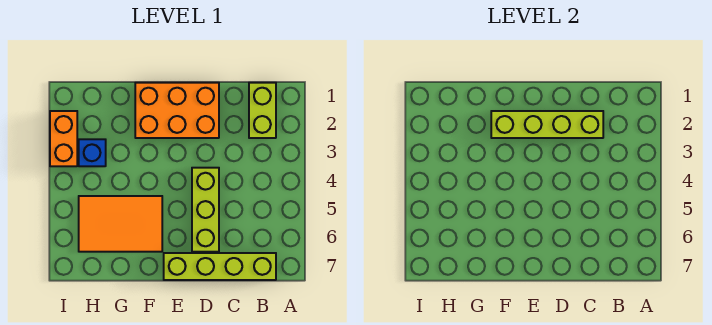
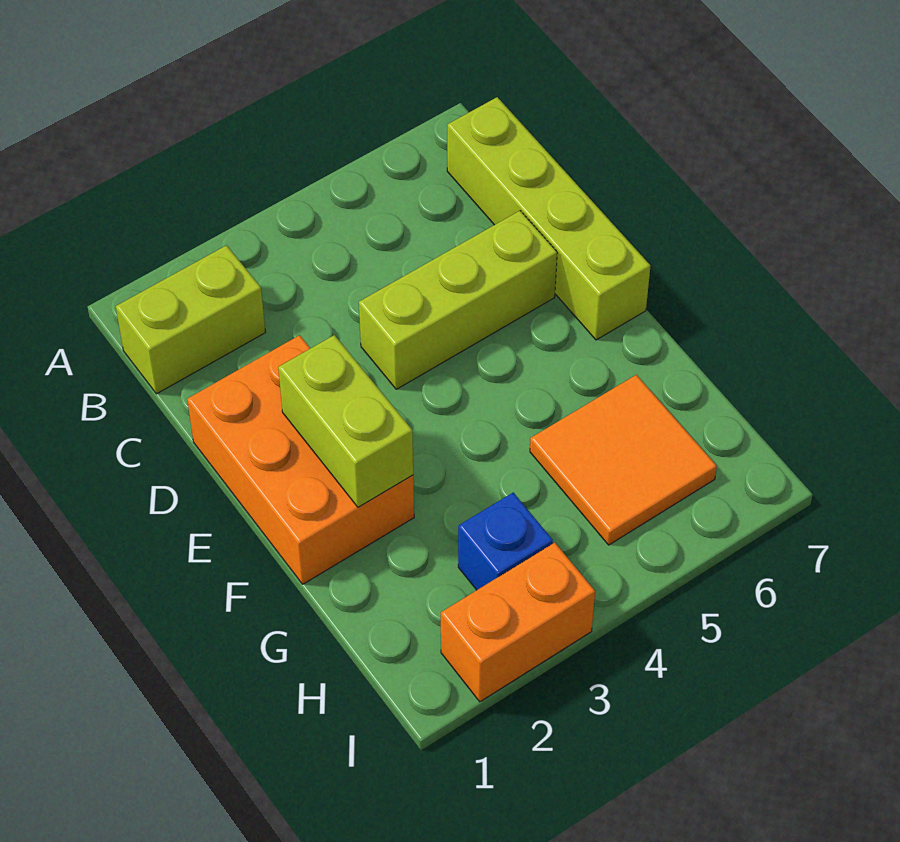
lime brick C2:F2 level 2 -> lime brick E2:F2 level 2
orange tile F5:H6 level 1 -> orange tile G5:H6 level 1

